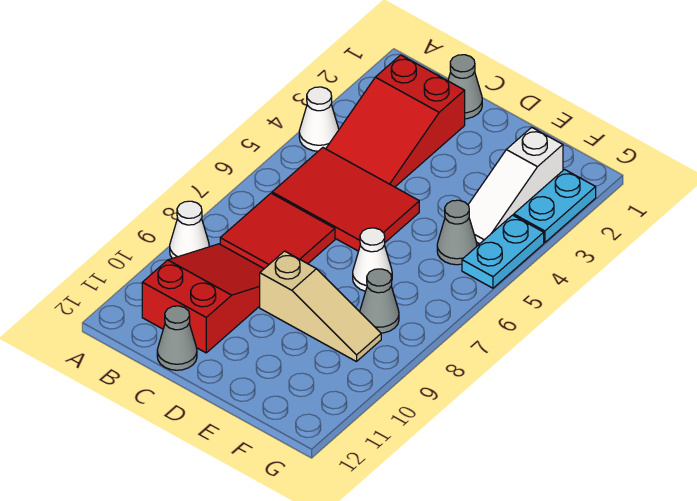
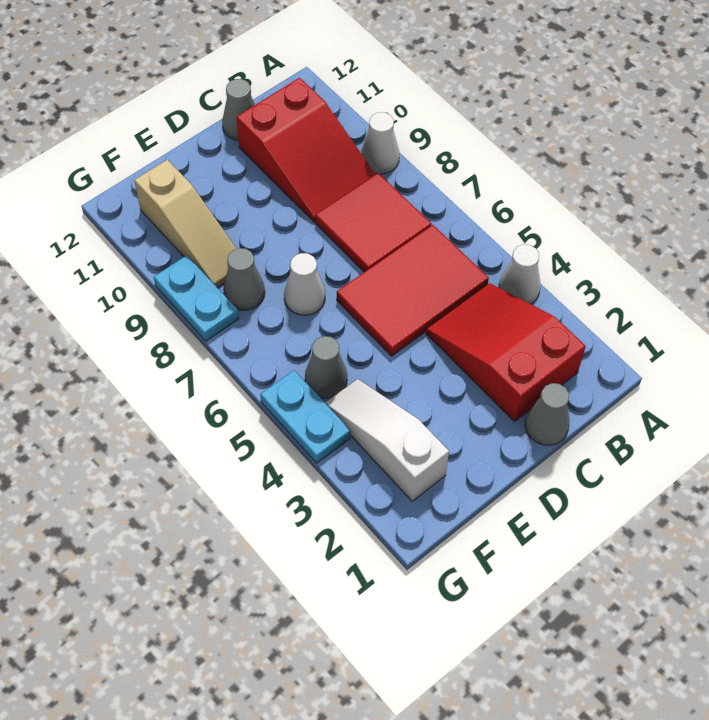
tan slope D9:F9 level 1 top D -> tan slope F9:F11 level 1 top 11
cyan plate G2:G3 level 1 -> cyan plate G8:G9 level 1

